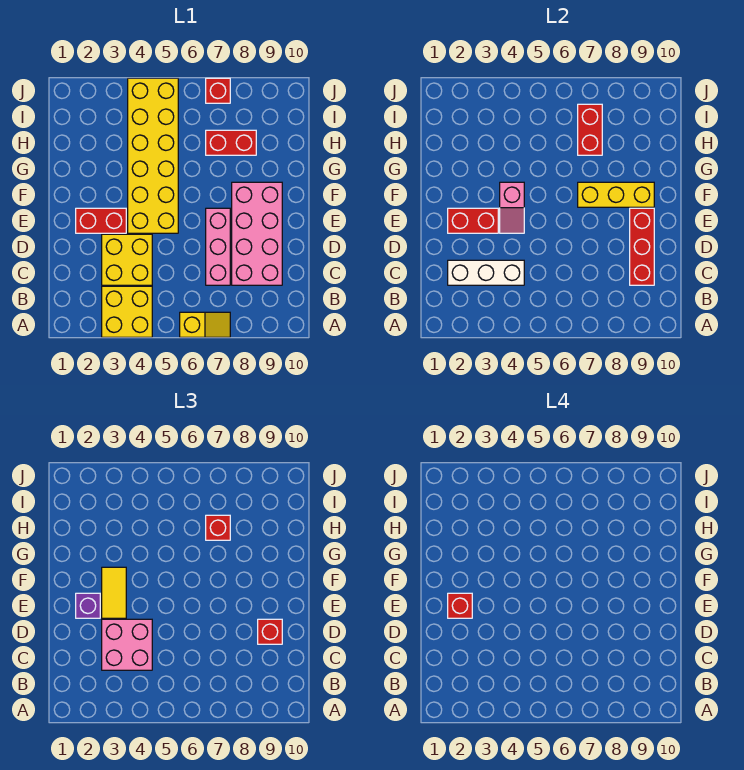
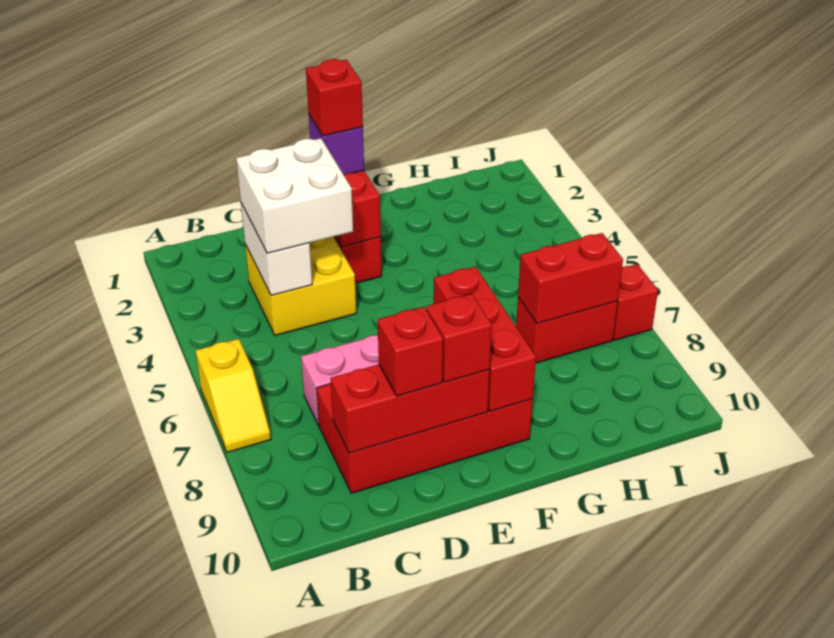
yellow brick A3:B4 level 1 -> none
white brick C2:C4 level 2 -> white brick C3:C4 level 2
pink brick C3:D4 level 3 -> white brick C3:D4 level 3
pink brick C8:F9 level 1 -> red brick C8:F9 level 1
yellow tile E3:F3 level 3 -> none
yellow brick E4:J5 level 1 -> none
pink slope E4:F4 level 2 top F -> none
yellow brick F7:F9 level 2 -> red brick F7:F9 level 2
red brick H7:H8 level 1 -> red brick H7:I7 level 1
red brick H7 level 3 -> red brick E9 level 3

